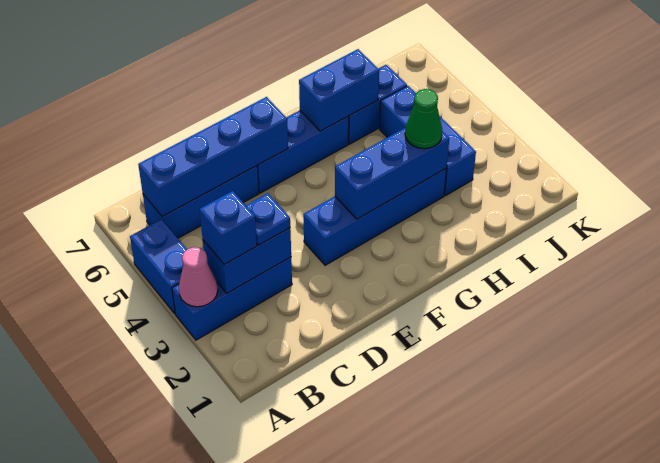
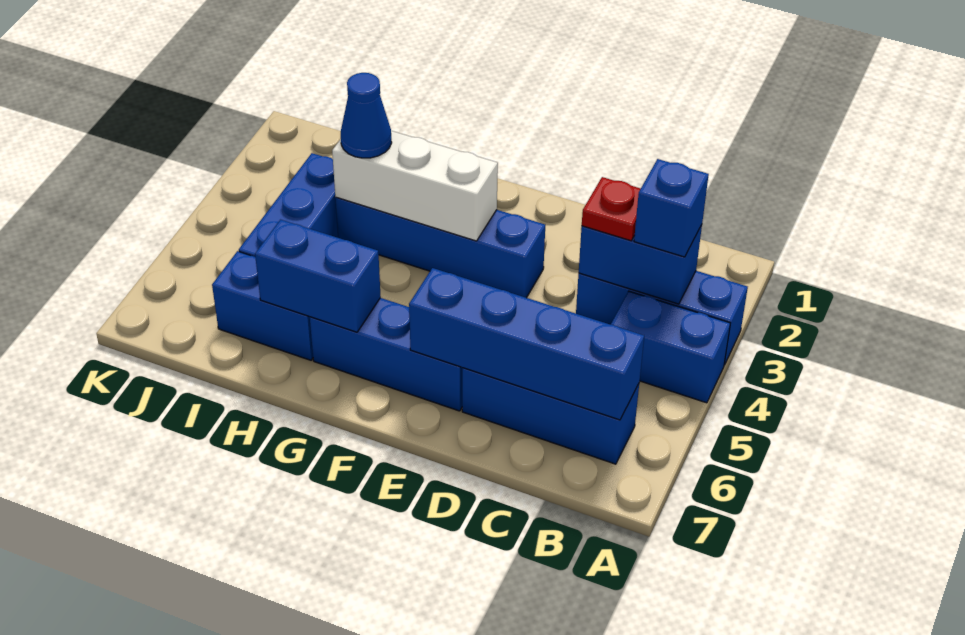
pink cone A3 level 2 -> none
blue brick A4:A5 level 1 -> blue brick A4:B4 level 1
blue plate C3 level 3 -> red plate C3 level 3
blue brick F3:H3 level 2 -> white brick F3:H3 level 2
green cone H3 level 3 -> blue cone H3 level 3

